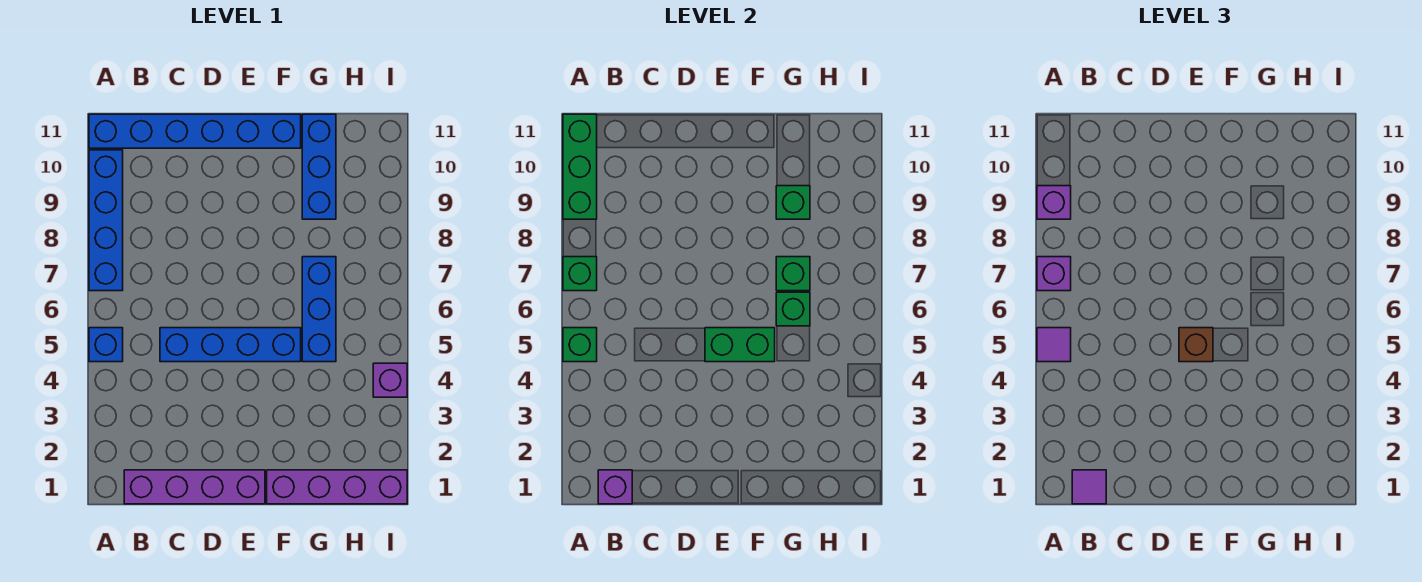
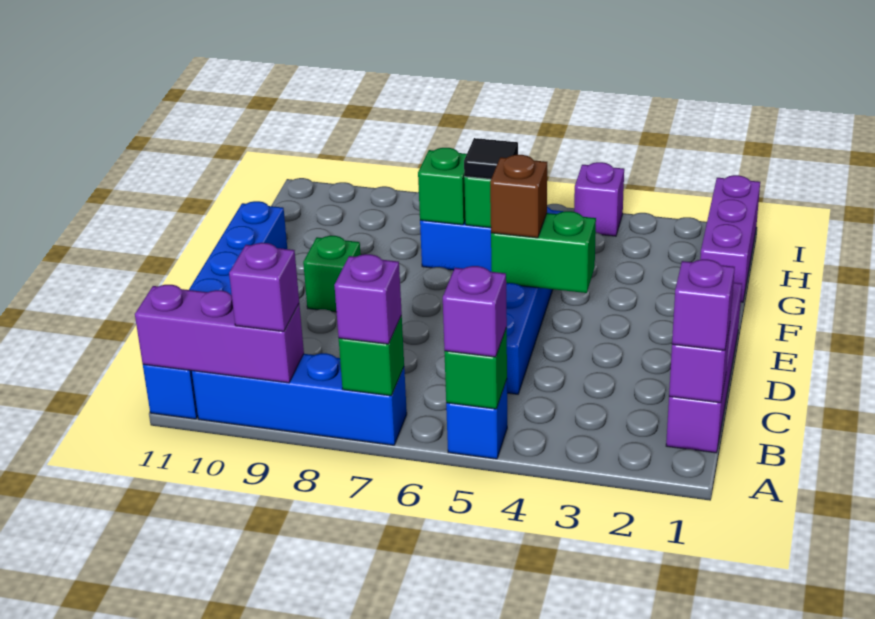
purple tile A5 level 3 -> purple brick A5 level 3
green brick A9:A11 level 2 -> purple brick A9:A11 level 2
purple tile B1 level 3 -> purple brick B1 level 3
green brick E5:F5 level 2 -> green brick E4:E5 level 2
purple brick F1:I1 level 1 -> purple brick G1:I1 level 1
none -> black tile G6 level 3
blue brick G9:G11 level 1 -> none
green brick G9 level 2 -> green brick E9 level 1

